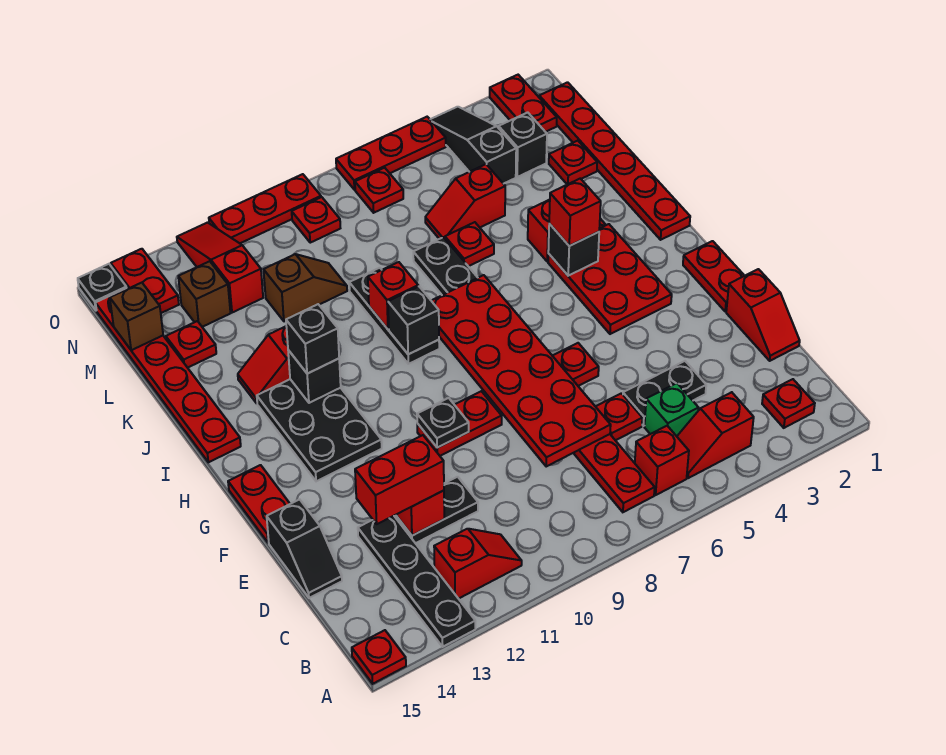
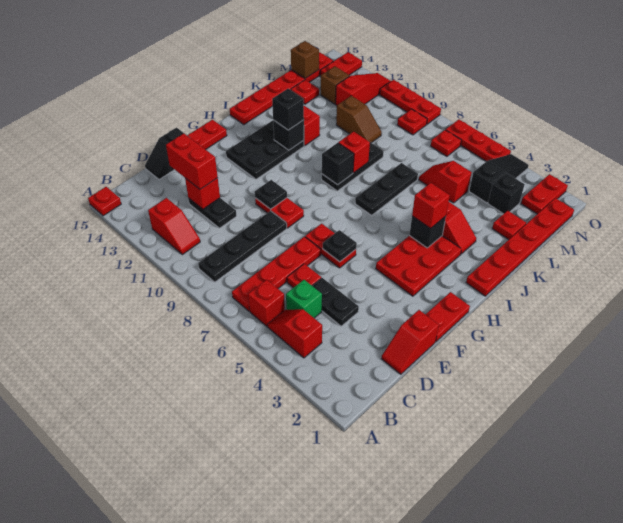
black plate A13:D13 level 1 -> black plate B9:E9 level 1
red plate B2 level 1 -> none
red plate D7:I8 level 2 -> none
red plate K6 level 1 -> none
black plate O15 level 1 -> black plate F6 level 2

